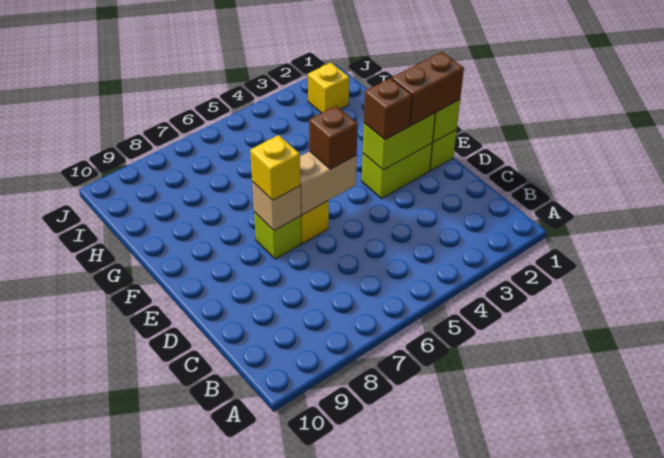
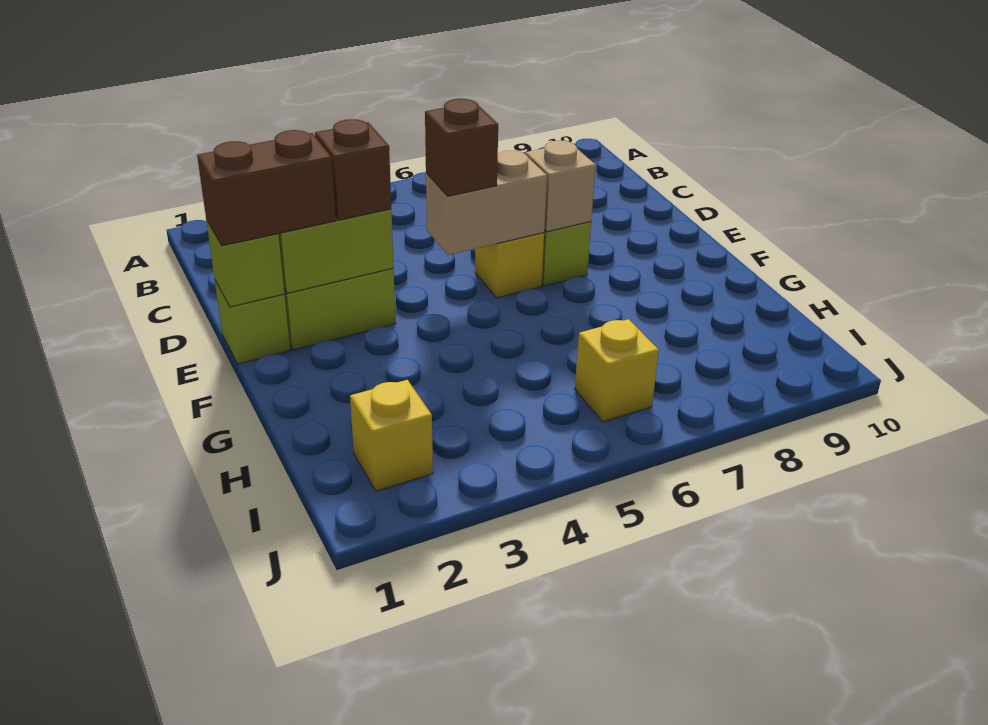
yellow brick E7 level 3 -> yellow brick I6 level 1

